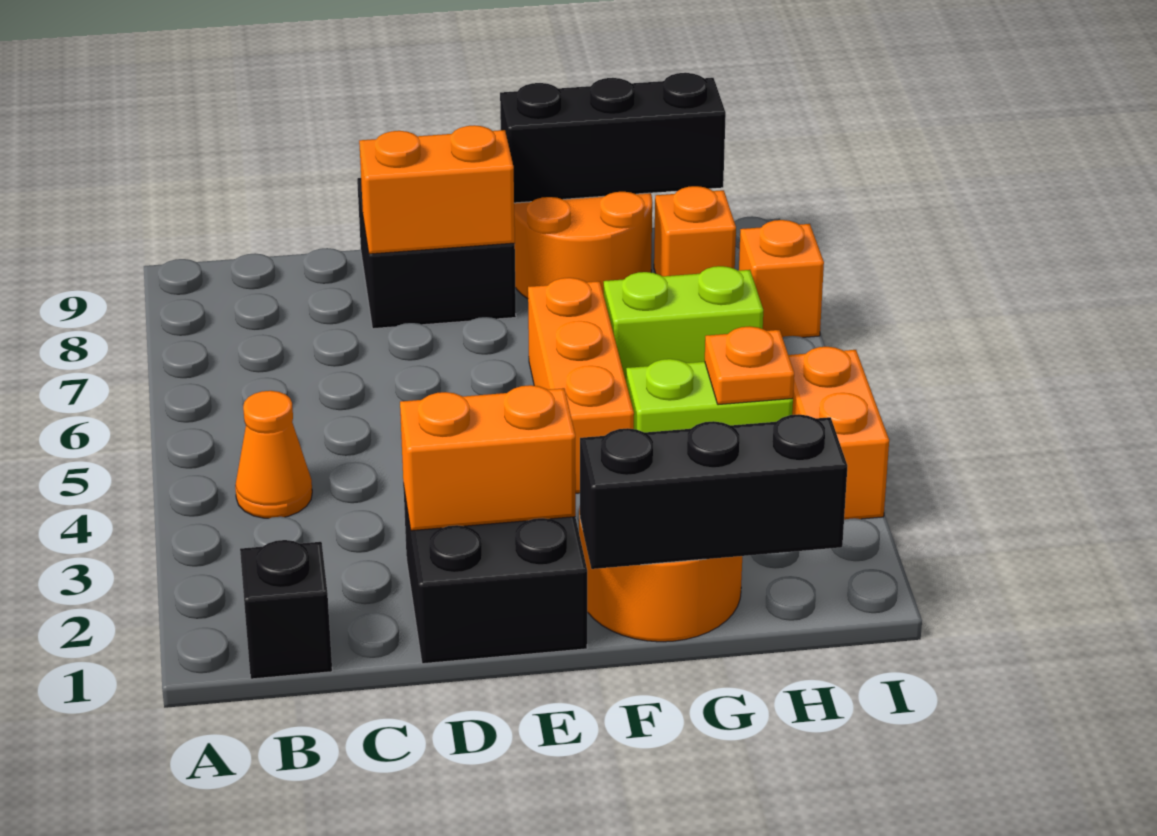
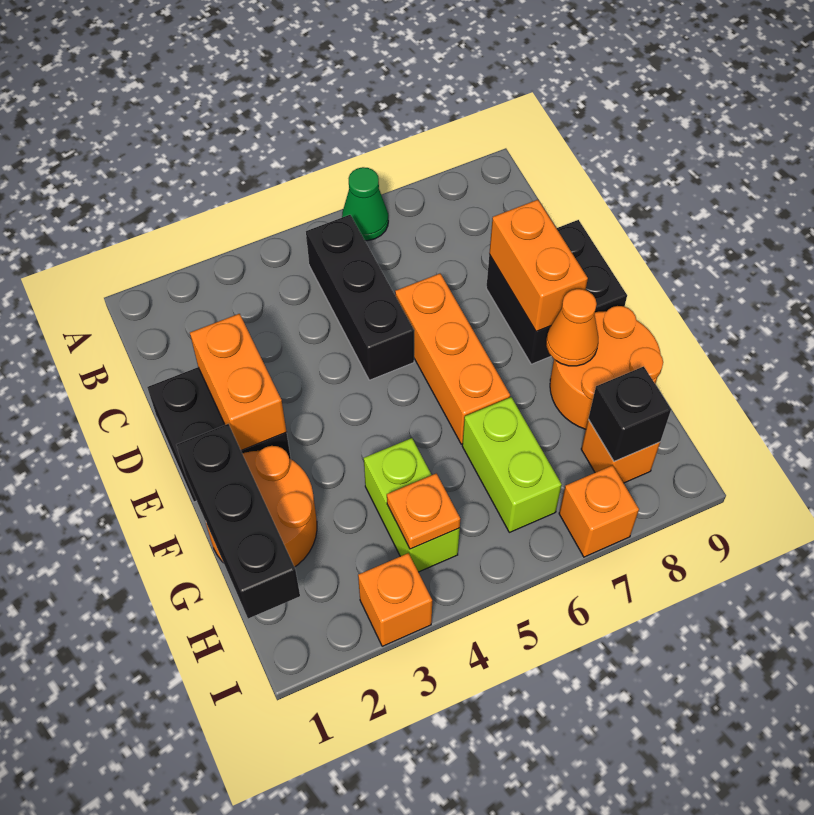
none -> green cone A6 level 1
black brick B1 level 1 -> black brick H8 level 2
orange cone B4 level 1 -> orange cone F8 level 2
orange brick F4:F6 level 1 -> orange brick D6:F6 level 1
black brick F9:H9 level 2 -> black brick B5:D5 level 1
orange brick I3:I4 level 1 -> orange brick I3 level 1

